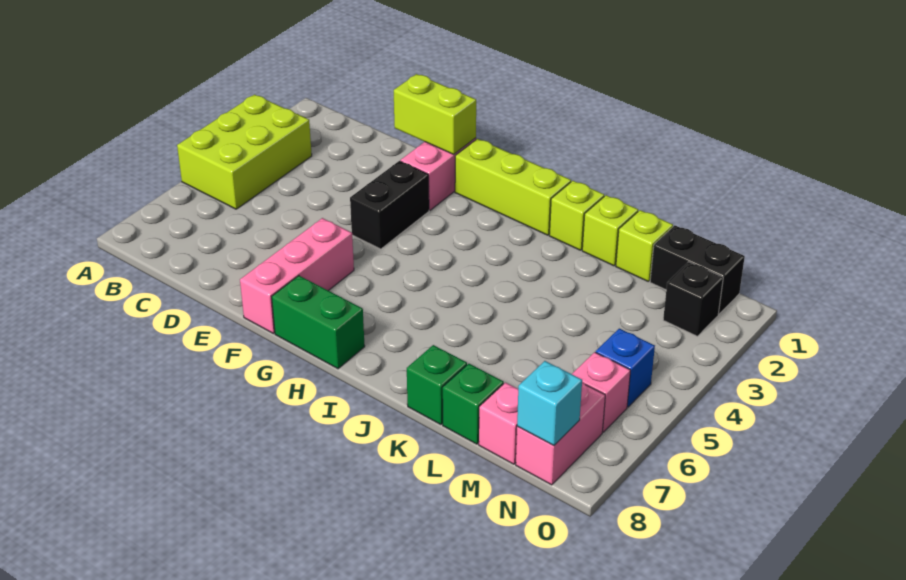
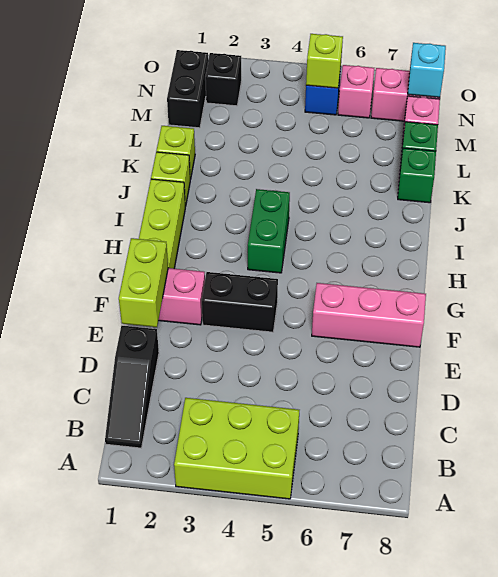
none -> black slope B1:D1 level 1 top D
green brick G8:H8 level 1 -> green brick H4:I4 level 1
lime brick L1 level 1 -> lime brick N5 level 2

